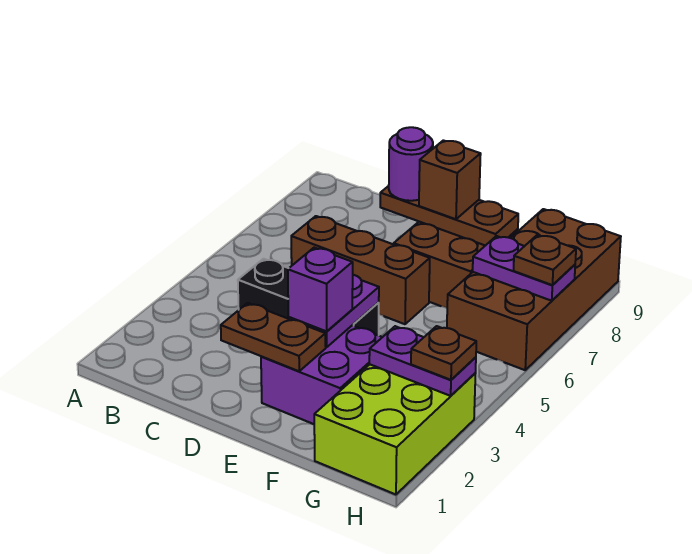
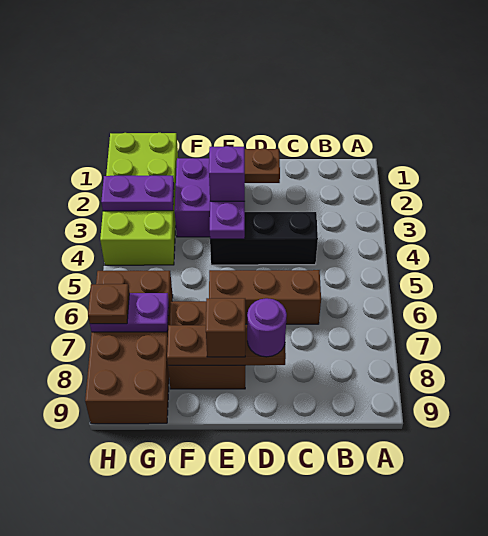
lime brick G1:H3 level 1 -> lime brick G1:H4 level 1
brown plate H3 level 3 -> none

